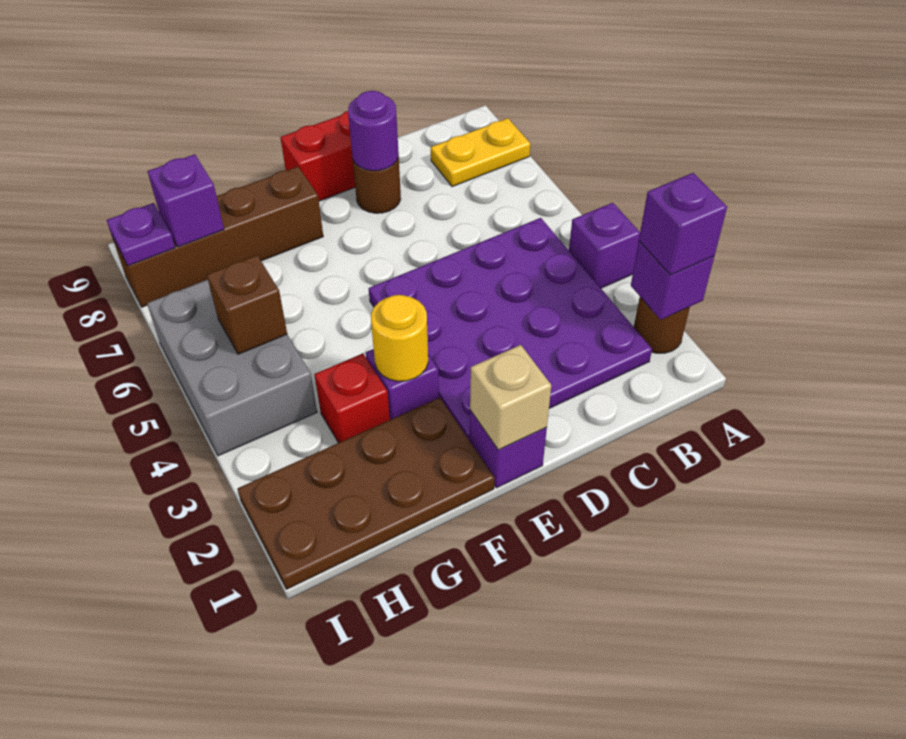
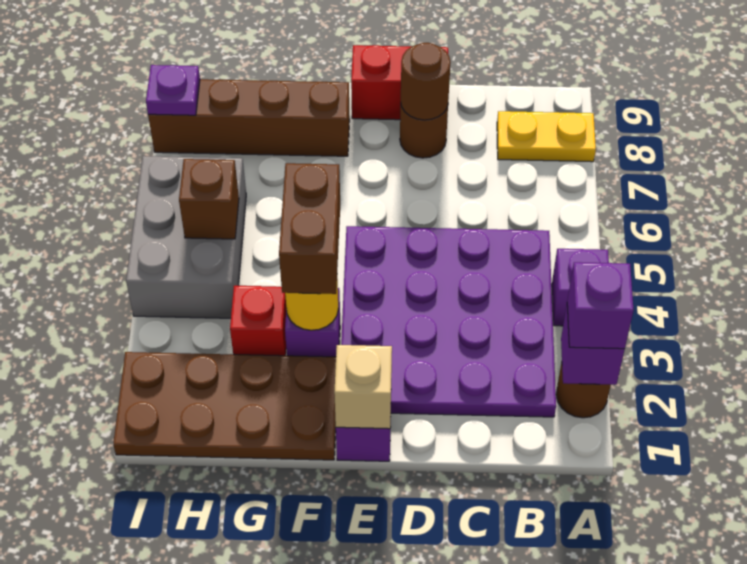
purple round brick D8 level 2 -> brown round brick D8 level 2
none -> brown brick F3:F4 level 3
purple brick H8 level 2 -> none

